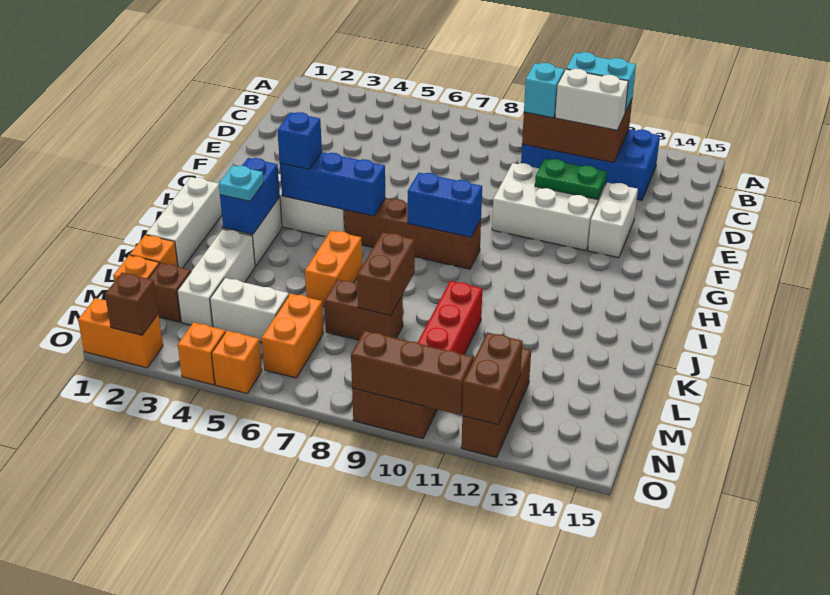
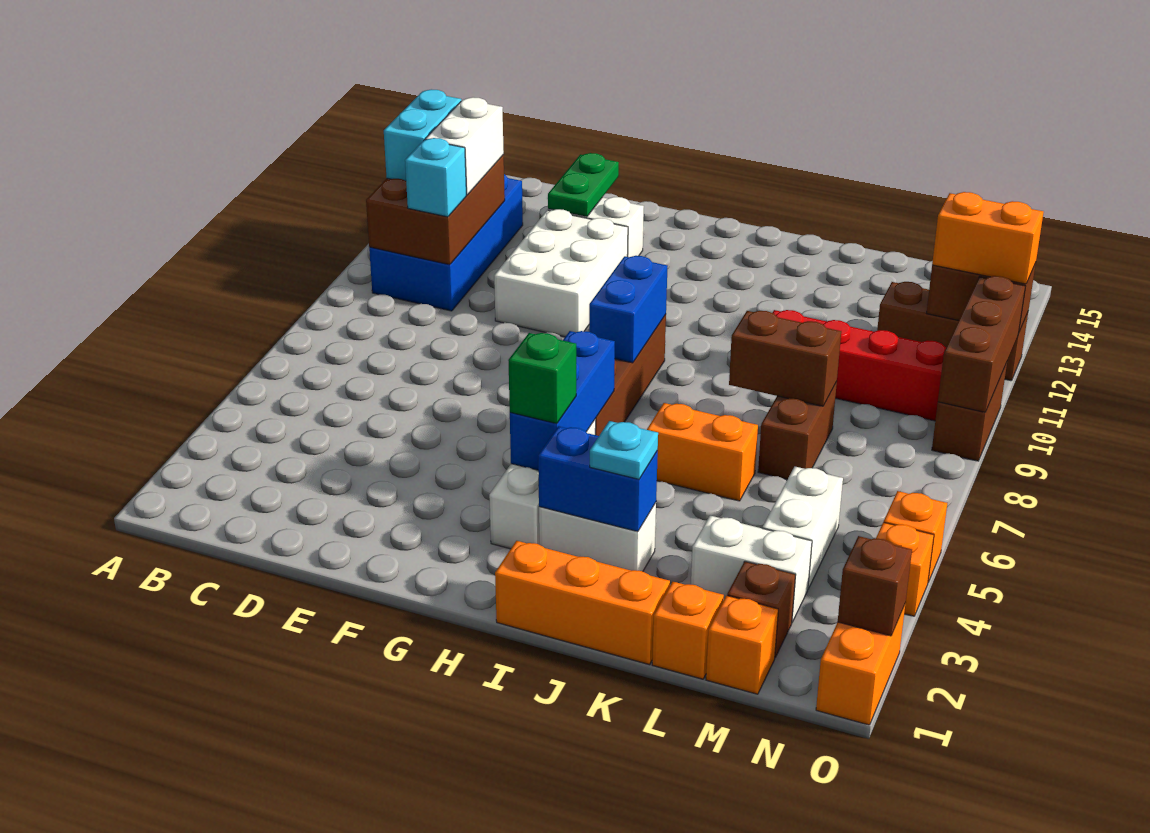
green plate E11:E12 level 2 -> green plate E13:E14 level 2
blue brick H4 level 3 -> green brick H4 level 3
white brick I1:K1 level 1 -> orange brick I1:K1 level 1
white brick K3:M3 level 1 -> white brick L3:M3 level 1
orange brick M6:N6 level 1 -> orange brick N12:O12 level 3

